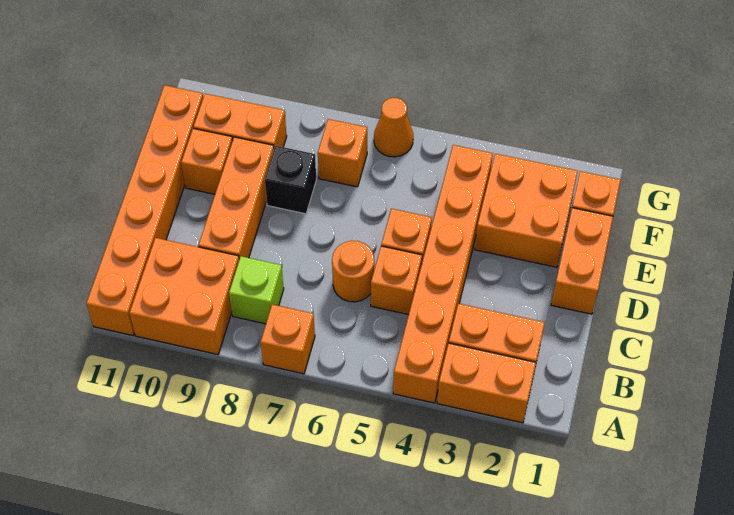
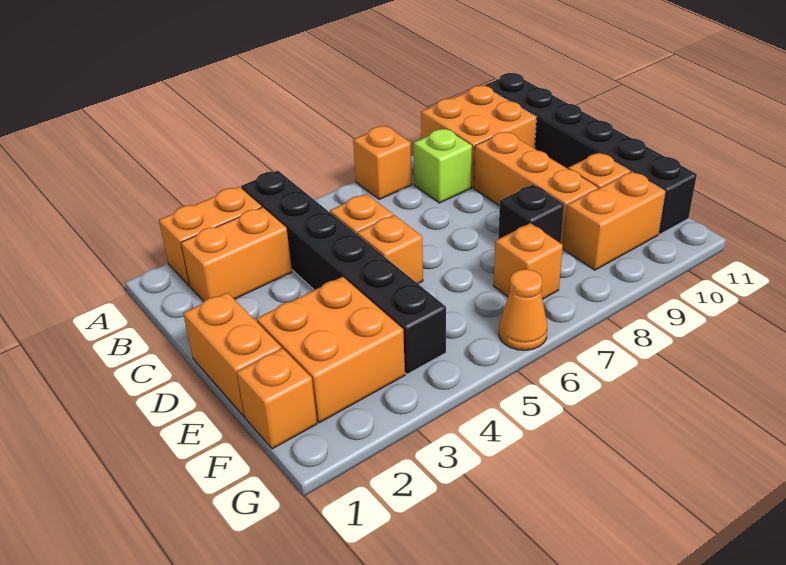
orange brick A4:F4 level 1 -> black brick A4:F4 level 1
orange brick A11:F11 level 1 -> black brick A11:F11 level 1
orange round brick C6 level 1 -> none

